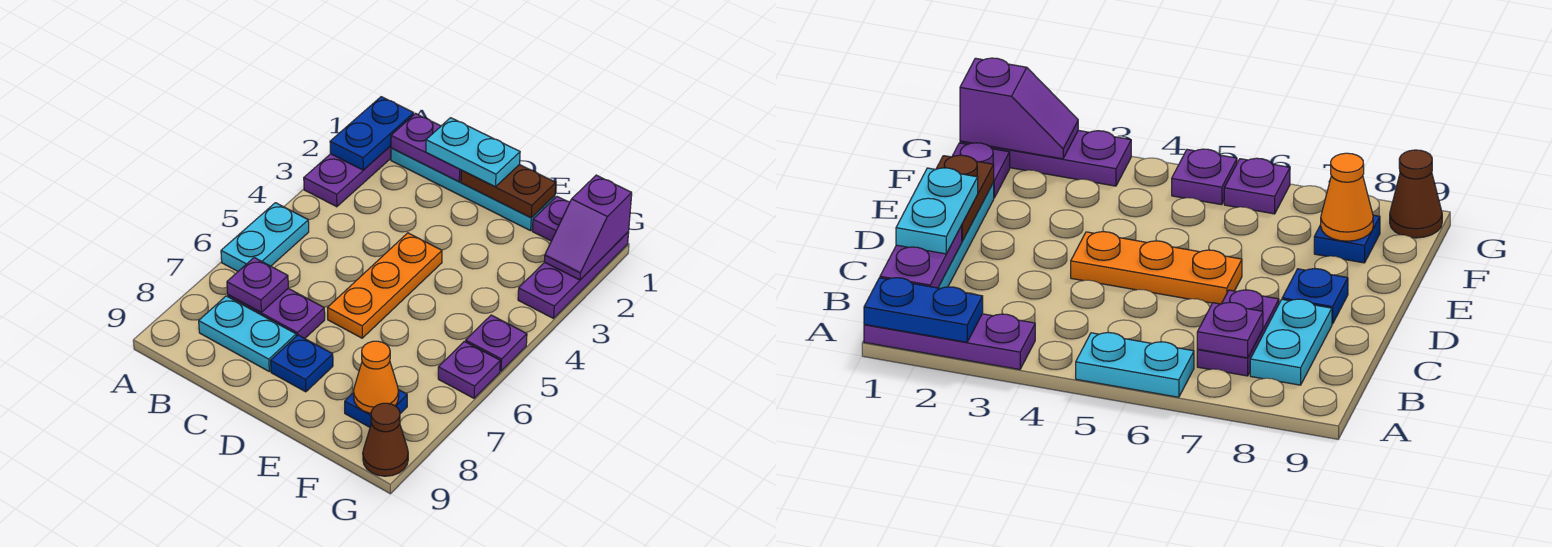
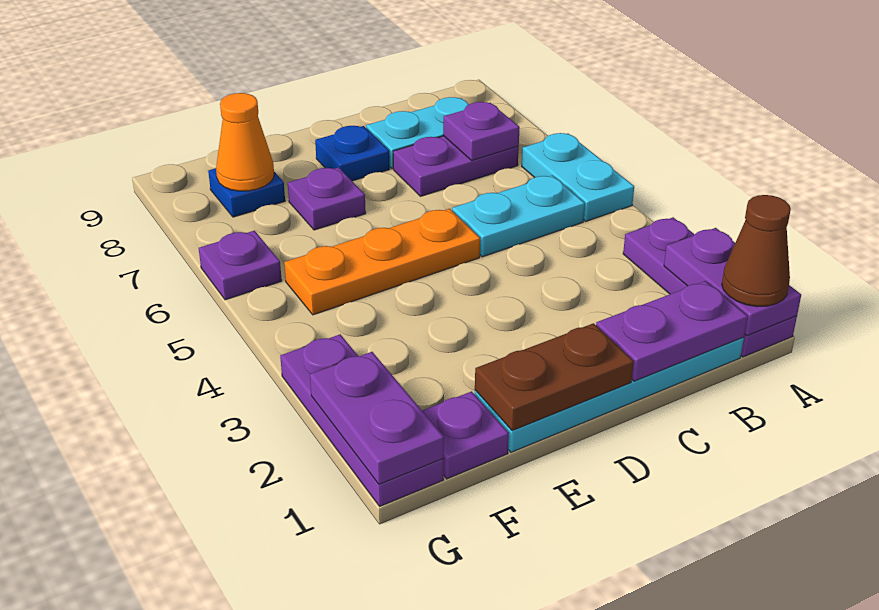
blue plate A1:A2 level 2 -> purple plate A1:A2 level 2
cyan plate C1:D1 level 3 -> cyan plate B5:C5 level 1
orange plate D4:D6 level 1 -> orange plate D5:F5 level 1
purple slope G1:G2 level 2 top 1 -> purple plate G1:G2 level 2
purple plate G5 level 1 -> purple plate E7 level 1
brown cone G9 level 1 -> brown cone A1 level 3

